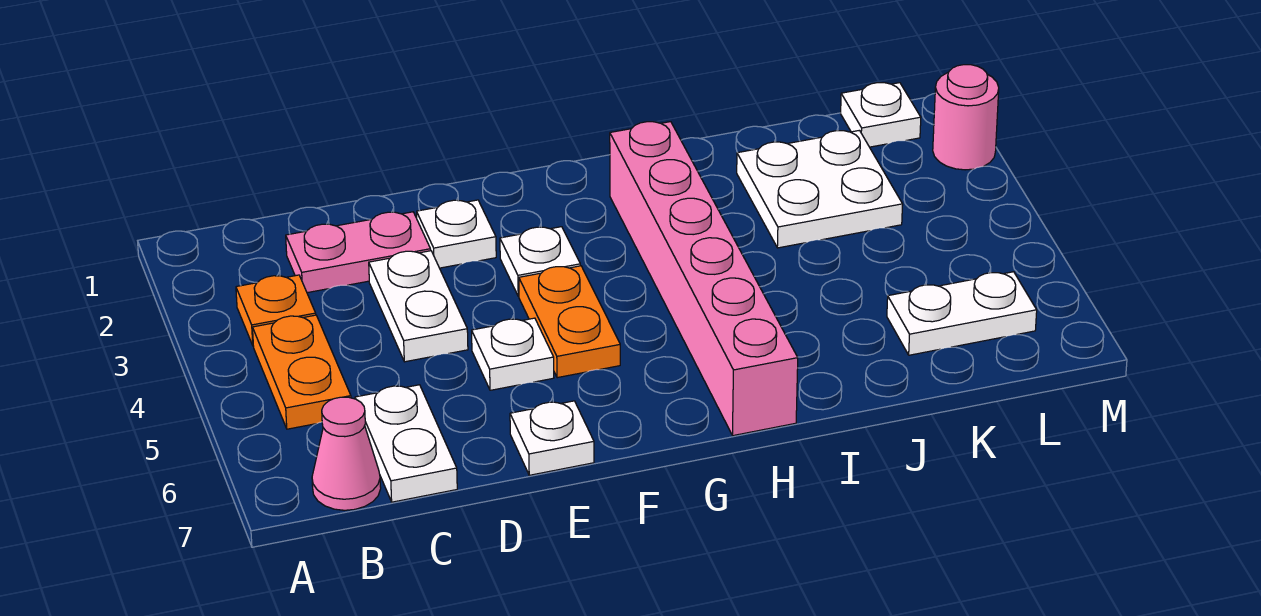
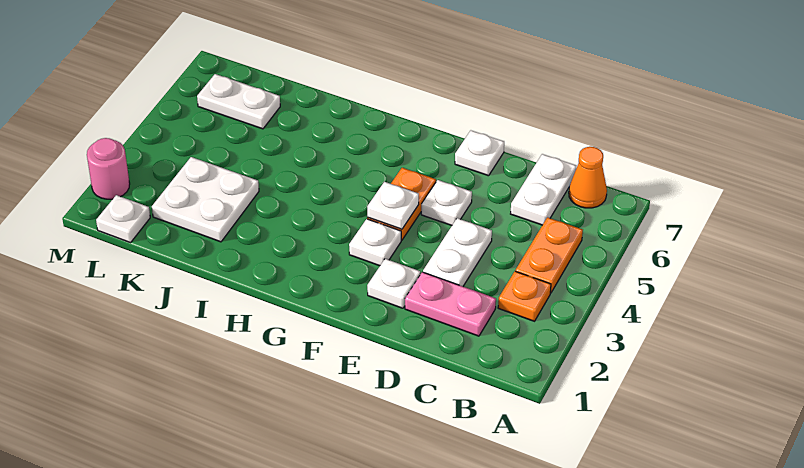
pink cone B7 level 1 -> orange cone B7 level 1
none -> white plate F4 level 2
pink brick H2:H7 level 1 -> none

